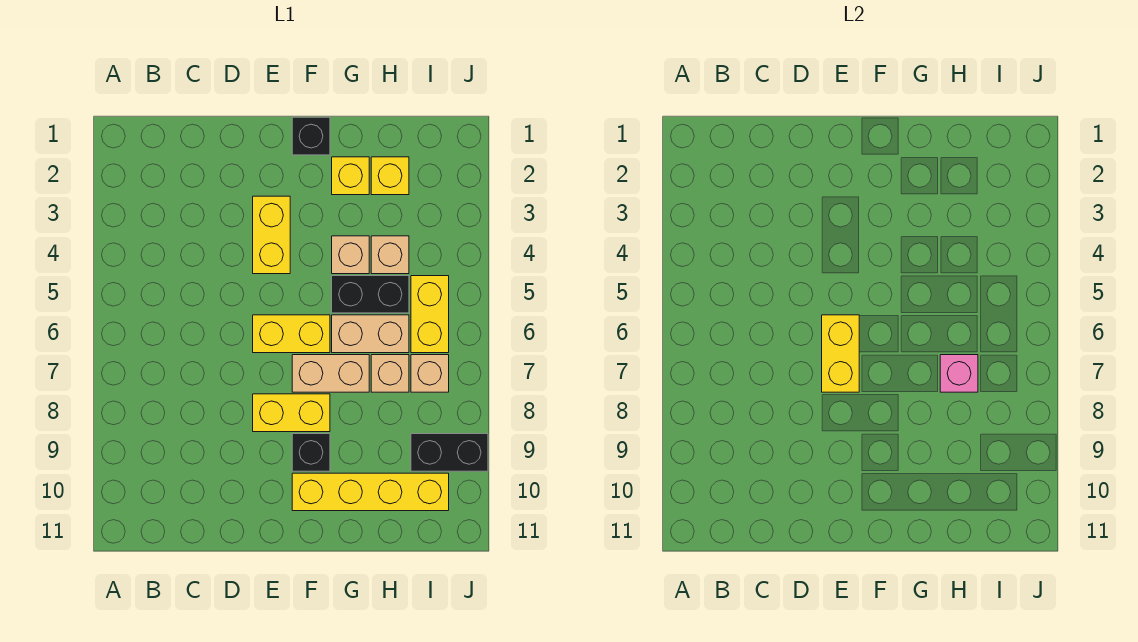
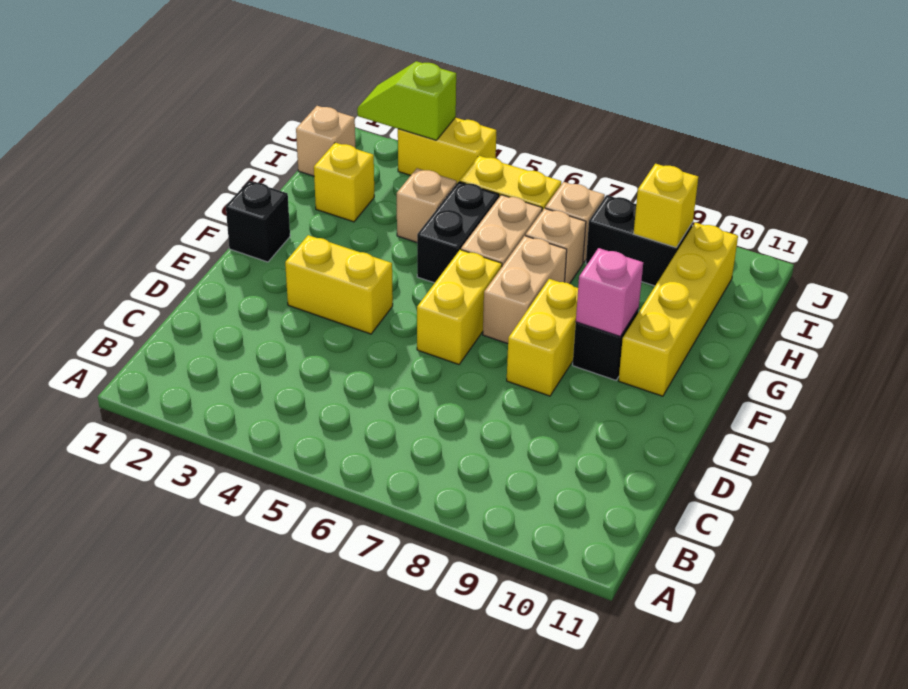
yellow brick E6:E7 level 2 -> yellow brick J3:J4 level 1
yellow brick G2 level 1 -> yellow brick I9 level 2
tan brick G4 level 1 -> tan brick I1 level 1
pink brick H7 level 2 -> pink brick F9 level 2
black brick I9:J9 level 1 -> black brick I8:I9 level 1
none -> lime slope J2:J3 level 2 top 3

